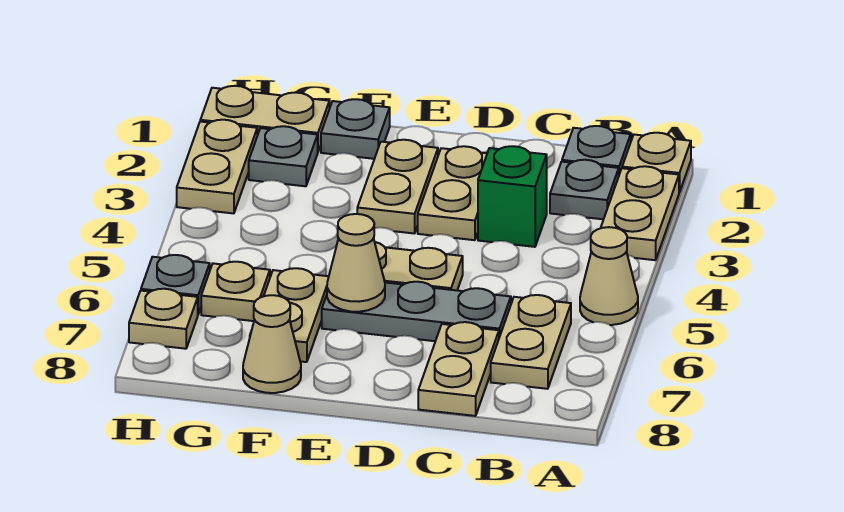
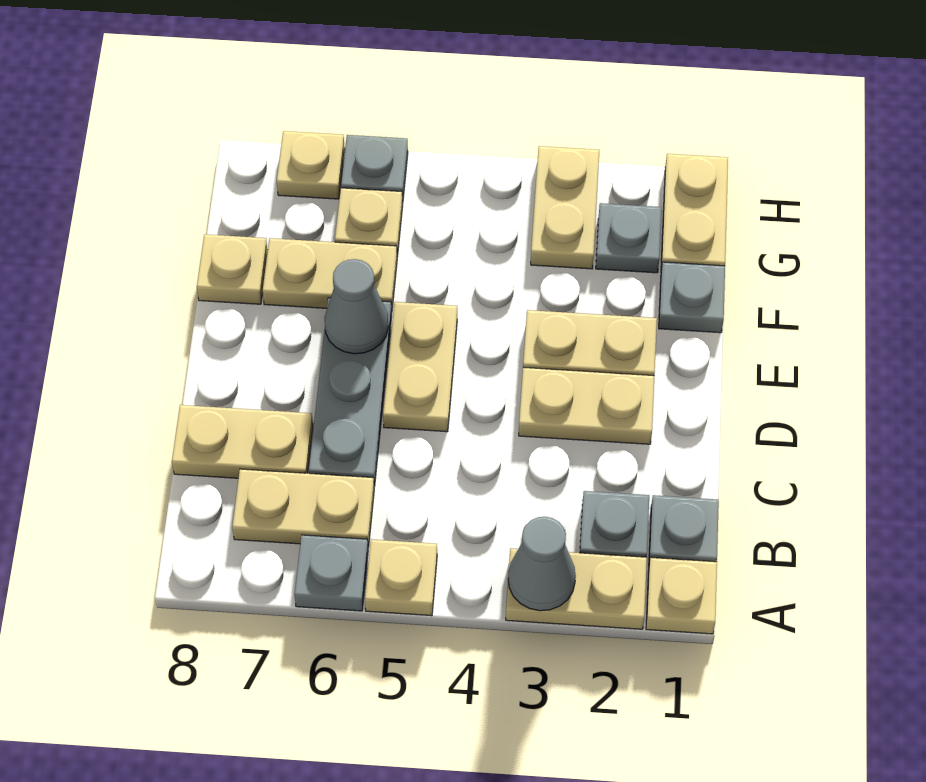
none -> grey cone A3 level 2
tan cone A5 level 1 -> tan plate A5 level 1
none -> grey plate A6 level 1
green brick C3 level 1 -> none
tan cone E6 level 2 -> grey cone E6 level 2
tan cone F8 level 1 -> tan plate F8 level 1
tan plate H2:H3 level 1 -> tan plate G3:H3 level 1

